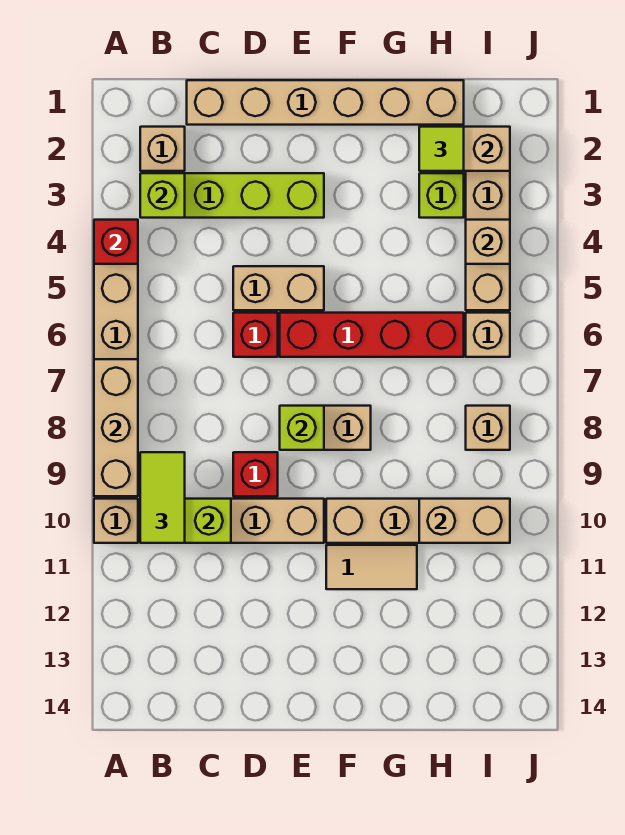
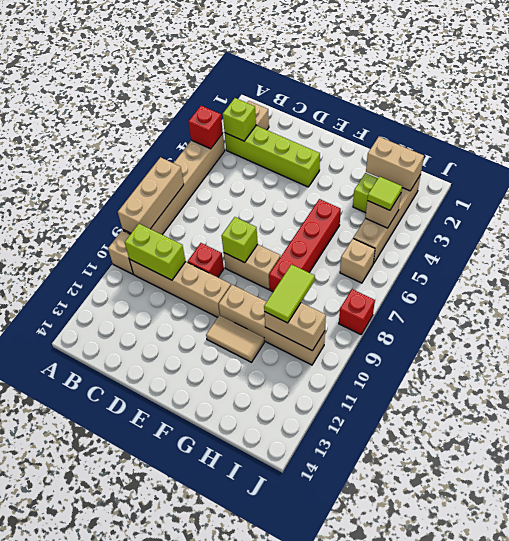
lime tile B9:B10 level 3 -> lime tile H9:H10 level 3
tan brick C1:H1 level 1 -> none
tan brick D5:E5 level 1 -> none
red brick D6 level 1 -> red brick J8 level 1
red brick E6:H6 level 1 -> red brick G5:G8 level 1
lime tile H2 level 3 -> lime tile I4 level 3
tan brick I8 level 1 -> none

